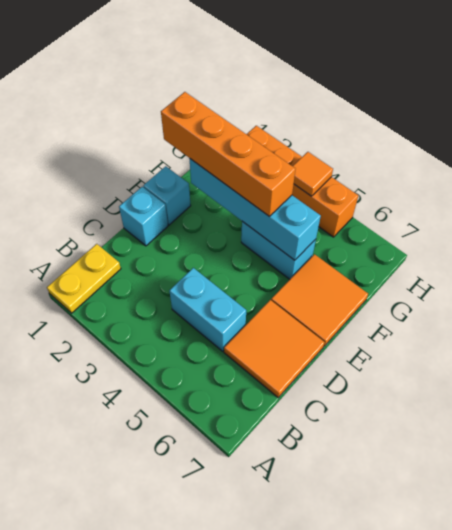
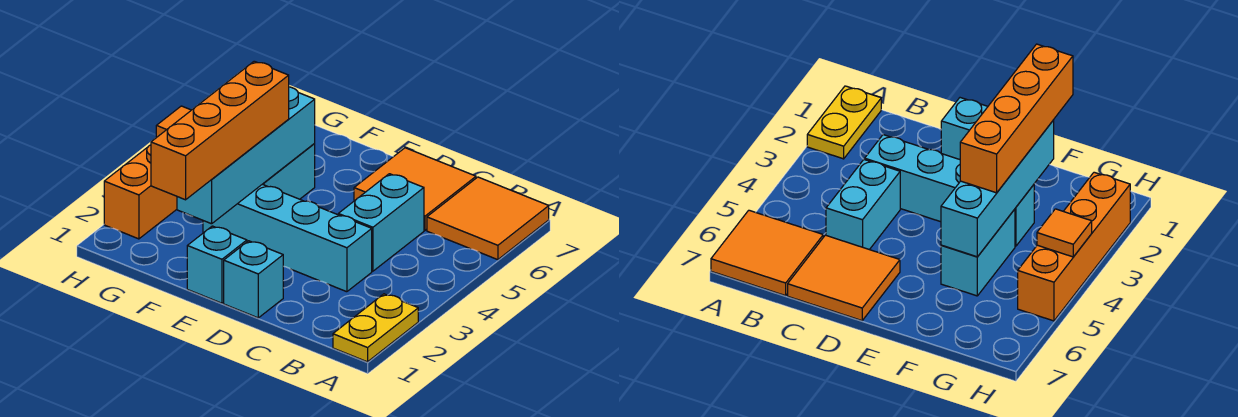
yellow plate A1:B1 level 1 -> yellow plate A1:A2 level 1
none -> cyan brick C3:F3 level 1
orange tile E6:F7 level 1 -> orange tile A6:B7 level 1

